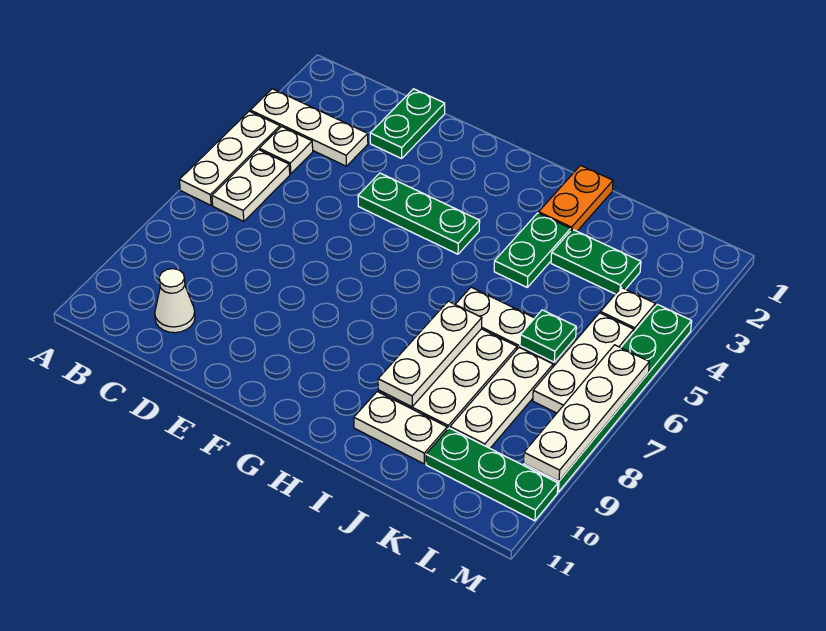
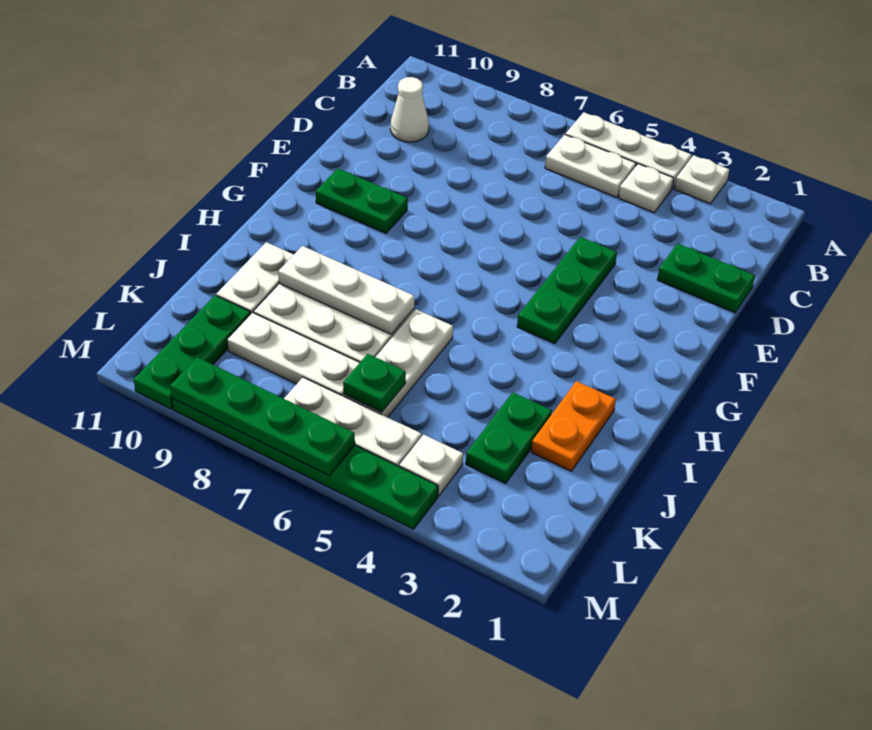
white plate A3:C3 level 1 -> white plate A3 level 1
orange plate I1:I2 level 1 -> orange plate I2:J2 level 1
green plate I3:I4 level 1 -> green plate F9:F10 level 1
white plate M6:M9 level 2 -> green plate M6:M9 level 2

